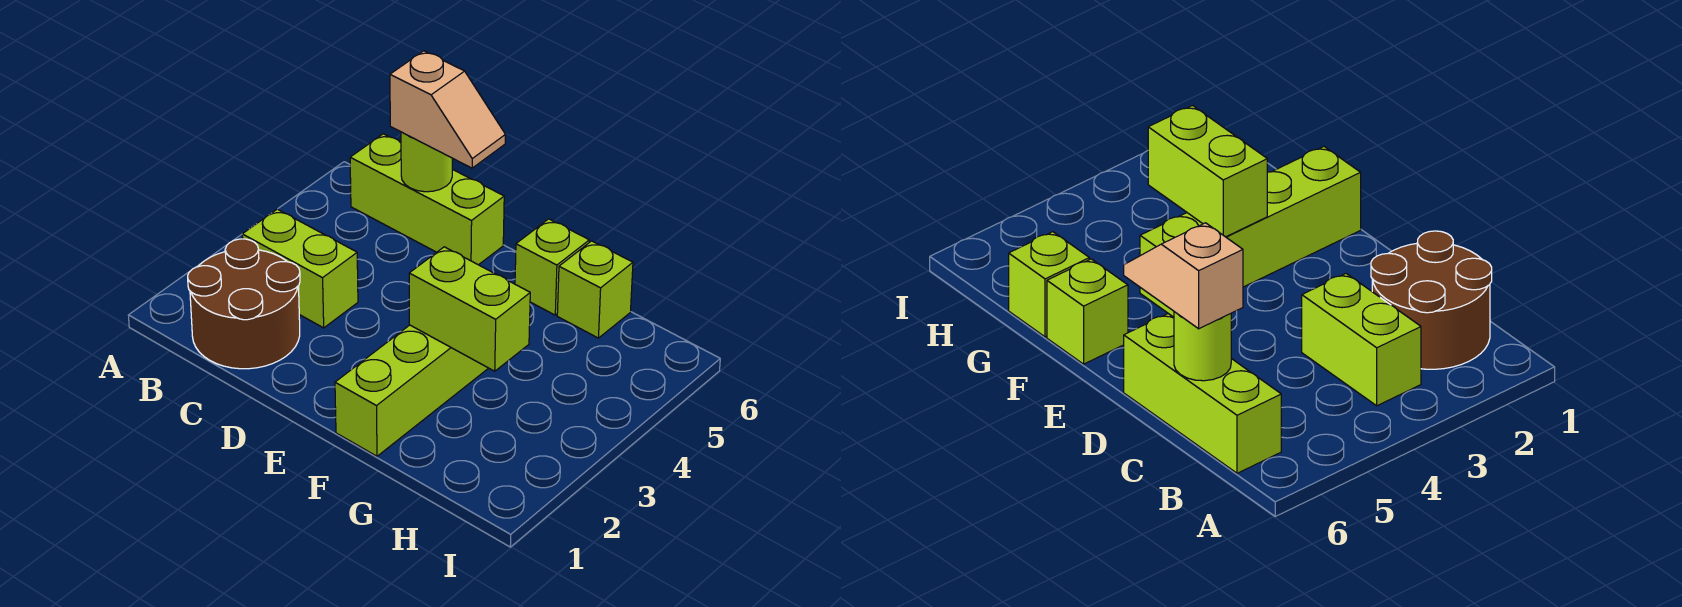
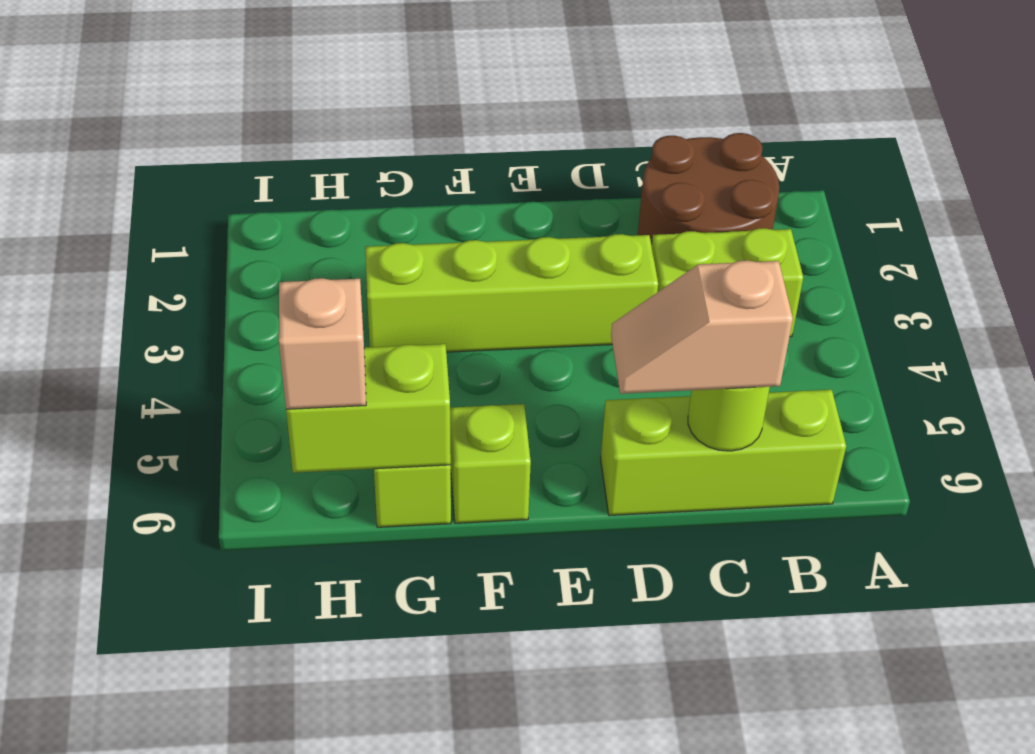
lime brick F1:F4 level 1 -> lime brick D3:G3 level 1
lime brick F3:G3 level 2 -> lime brick G6:H6 level 2
none -> tan brick H6 level 3

